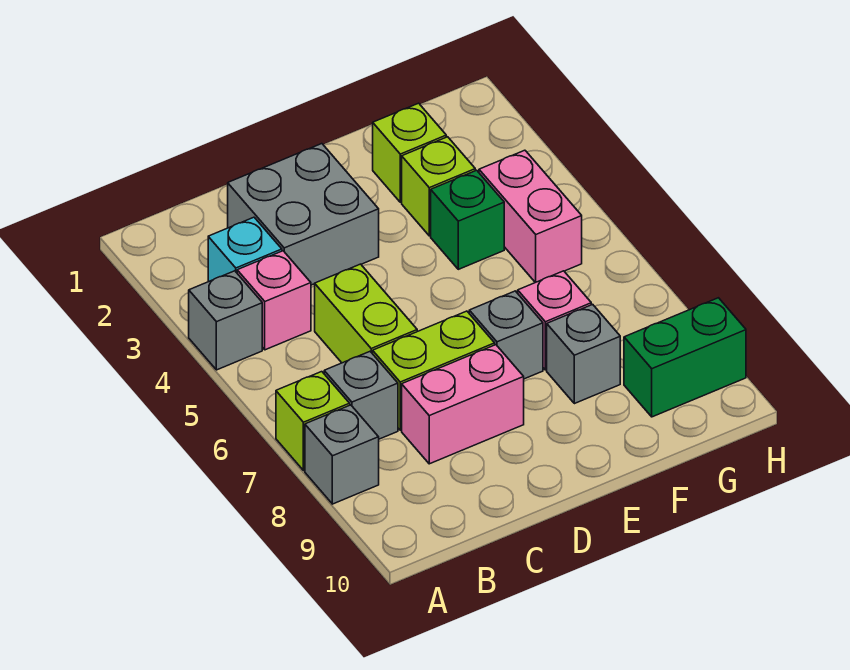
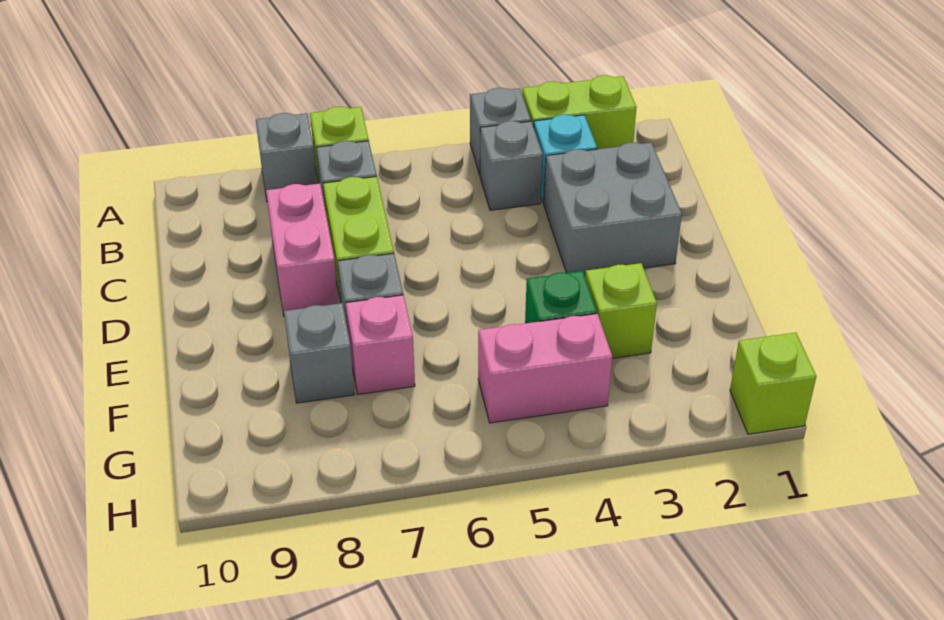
pink brick B4 level 1 -> grey brick B4 level 1
lime brick C5:C6 level 1 -> lime brick A2:A3 level 1
lime brick F2 level 1 -> lime brick H1 level 1
green brick G9:H9 level 1 -> none

